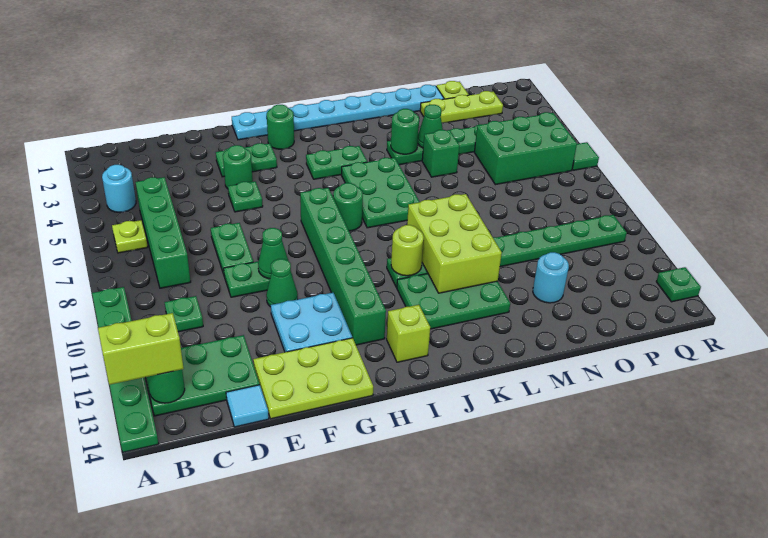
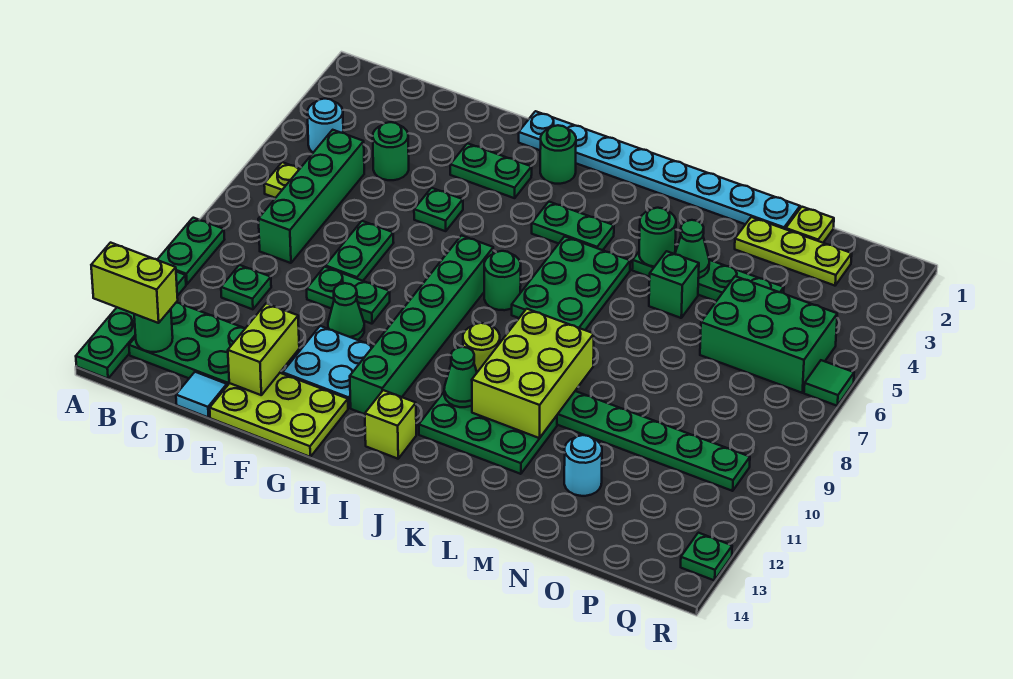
none -> lime brick E12:E13 level 2
green round brick F4 level 1 -> green round brick D4 level 1
green cone F9 level 2 -> green cone J11 level 2

